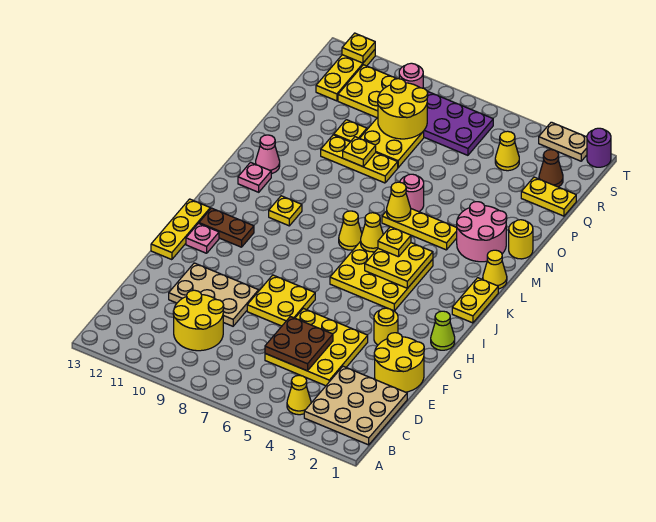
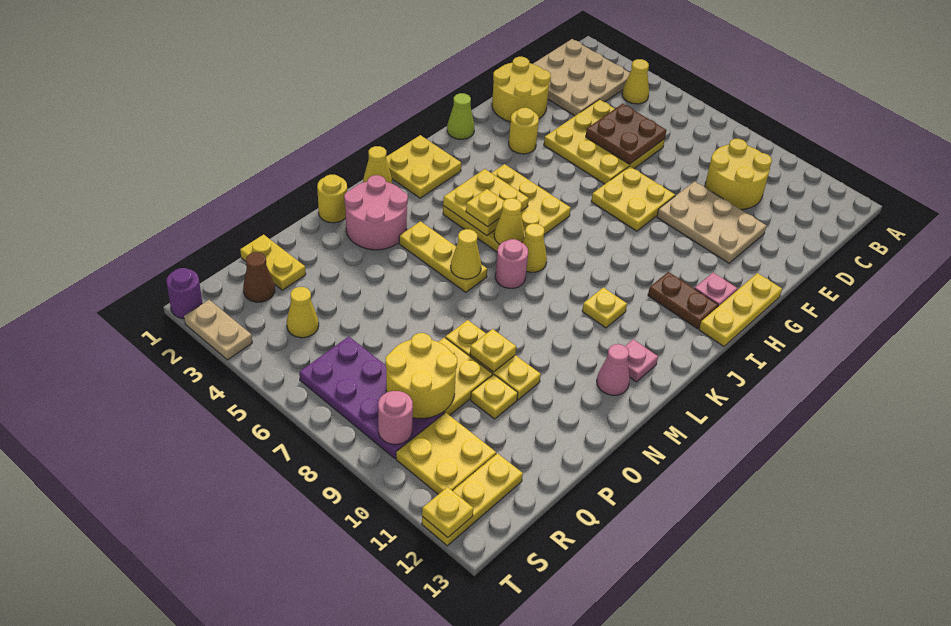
yellow plate J1:K1 level 1 -> yellow plate J1:K2 level 1
pink round brick N6 level 1 -> pink round brick L7 level 1

